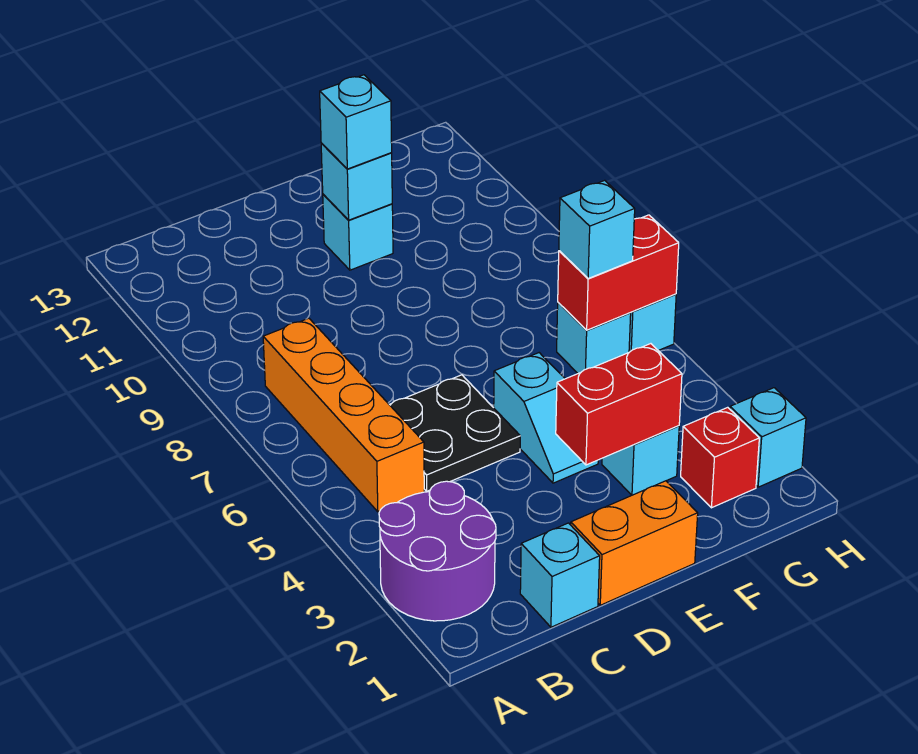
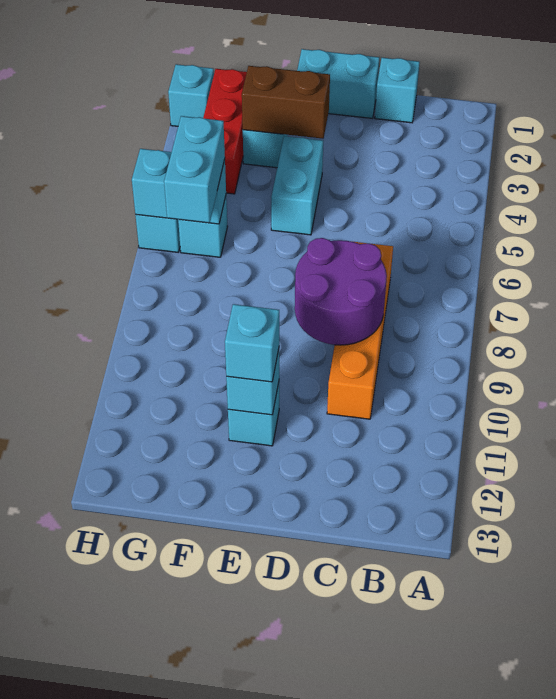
purple round brick A2:B3 level 1 -> purple round brick C8:D9 level 2
orange brick B5:B8 level 1 -> orange brick C7:C10 level 1
black plate C5:D6 level 1 -> none
orange brick D1:E1 level 1 -> cyan brick D1:E1 level 1
red brick E3:F3 level 2 -> brown brick E3:F3 level 2
cyan slope E4:E5 level 1 top 5 -> cyan brick E4:E5 level 1
red brick G2 level 1 -> red brick G2:G4 level 1
red brick G6:H6 level 2 -> cyan brick G6:H6 level 2
cyan brick G6 level 3 -> cyan brick G6:G7 level 3

